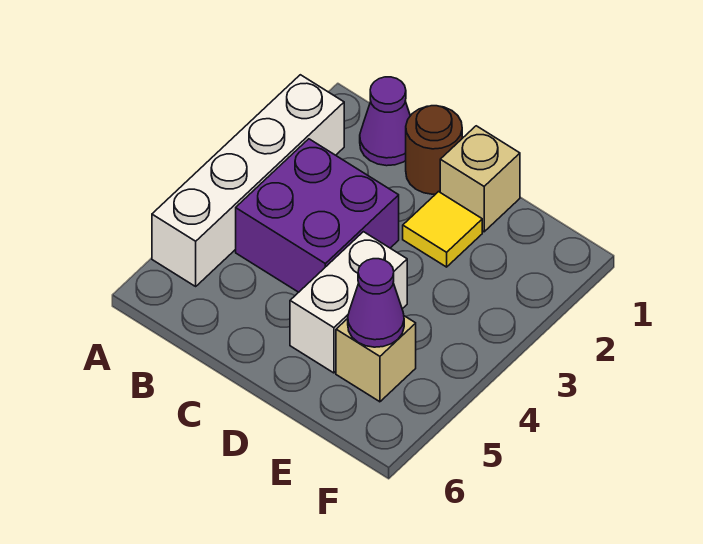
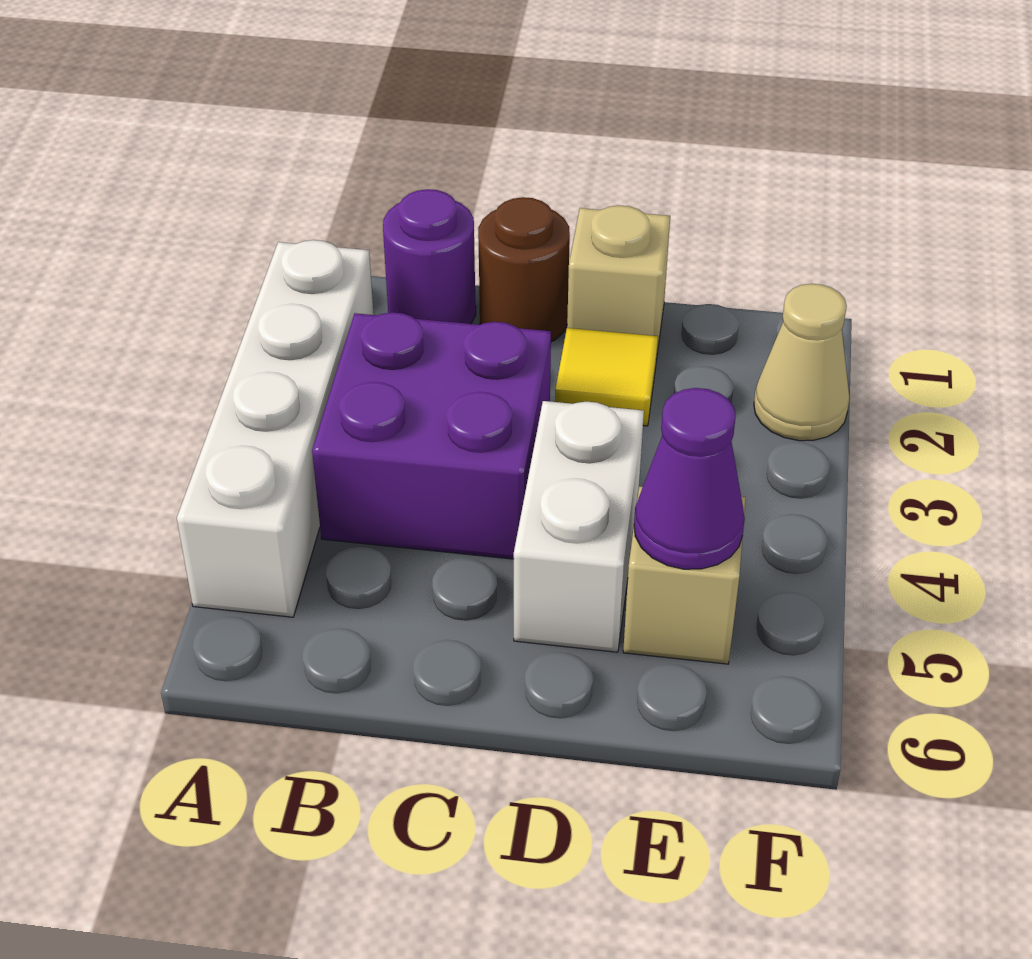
purple cone B1 level 1 -> purple round brick B1 level 1
none -> tan cone F2 level 1

